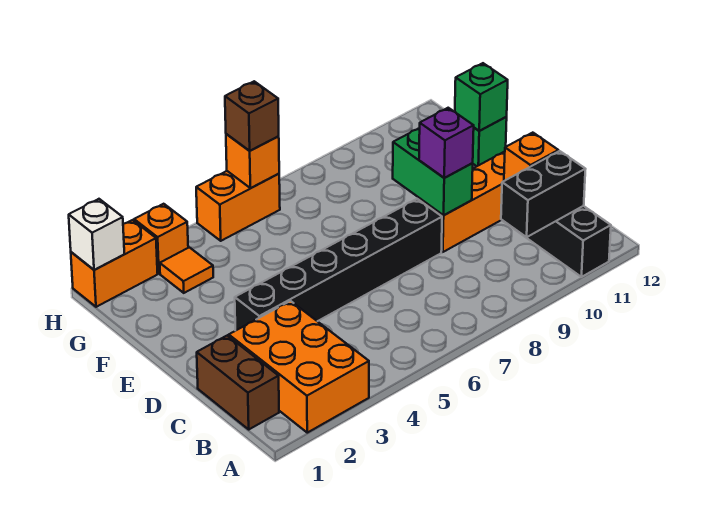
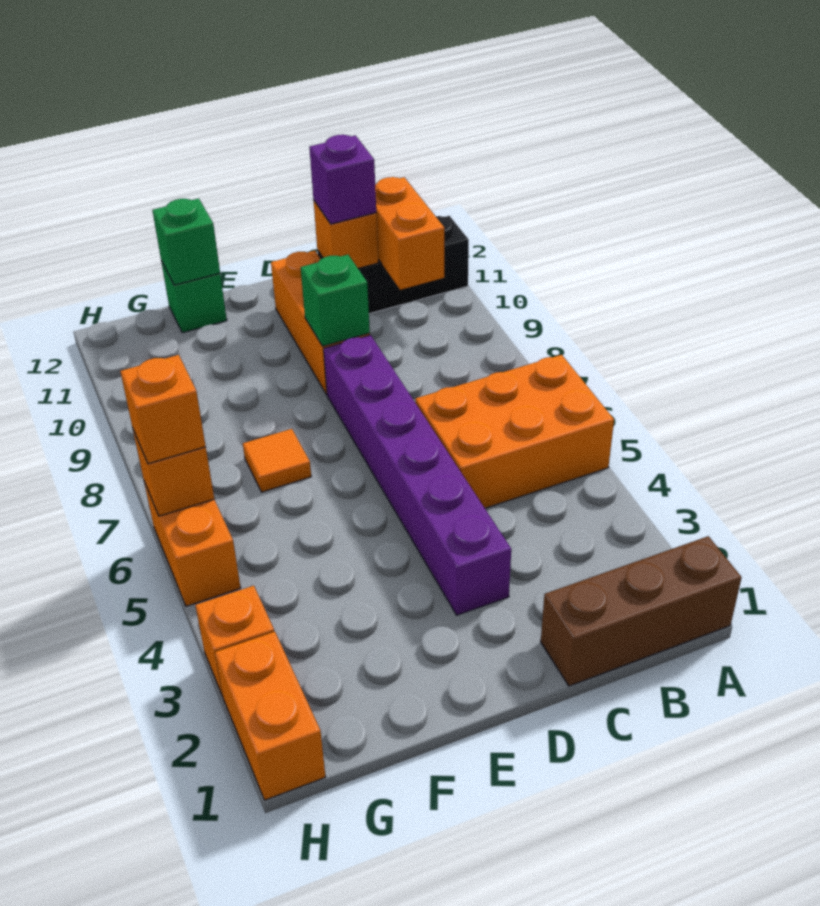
orange brick A2:C3 level 1 -> orange brick A5:C6 level 1
brown brick B1:C1 level 1 -> brown brick A1:C1 level 1
black brick B10:B11 level 2 -> orange brick B10:B11 level 2
black brick D3:D8 level 1 -> purple brick D3:D8 level 1
green brick D9:E9 level 2 -> green brick D9 level 2
purple brick D9 level 3 -> purple brick C11 level 3
orange tile G3 level 1 -> orange tile F7 level 1
white brick H1 level 2 -> none
brown brick H6 level 3 -> orange brick H6 level 3

